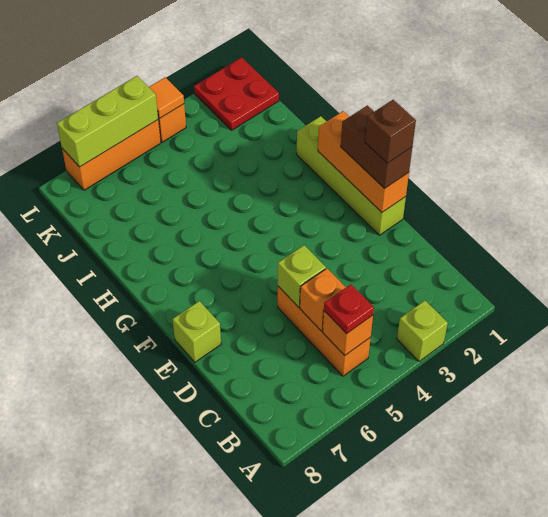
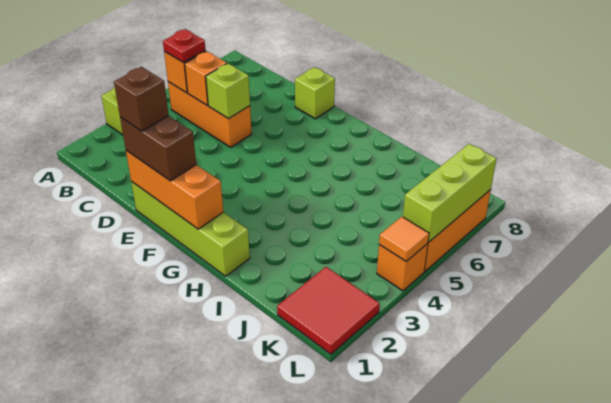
red plate K1:L2 level 1 -> red tile K1:L2 level 1

